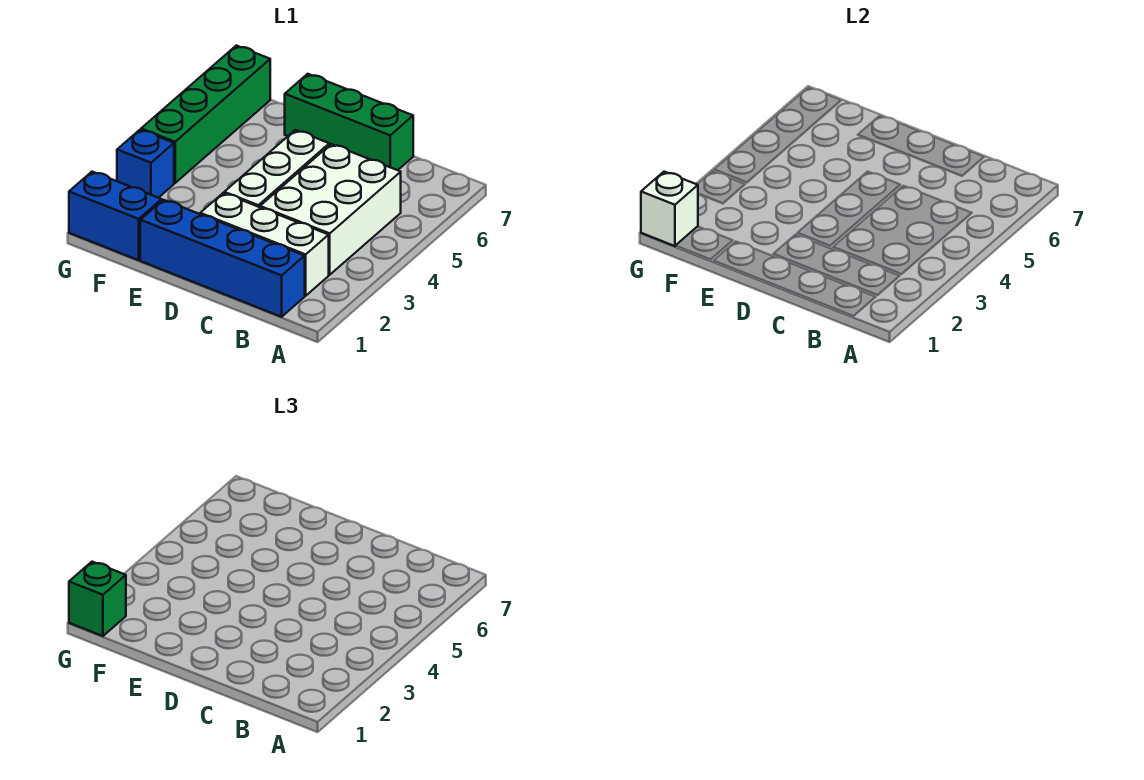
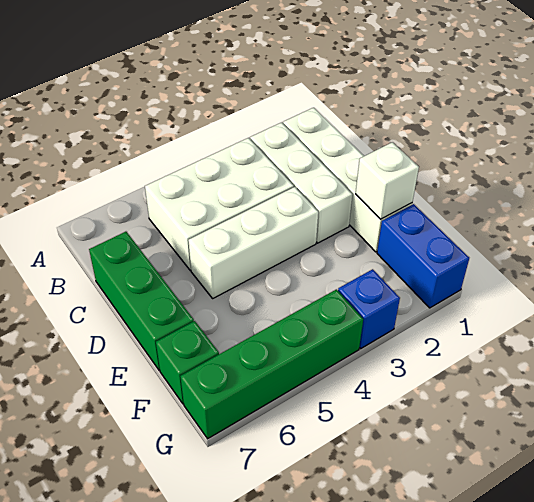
blue brick B1:E1 level 1 -> white brick B1:E1 level 1
white brick G1 level 2 -> white brick E1 level 2
green brick G1 level 3 -> green brick F7 level 1

